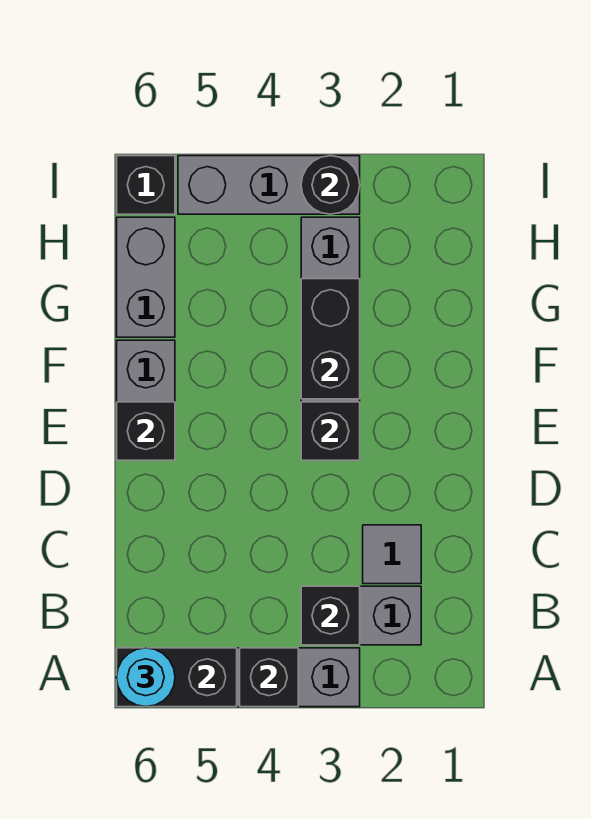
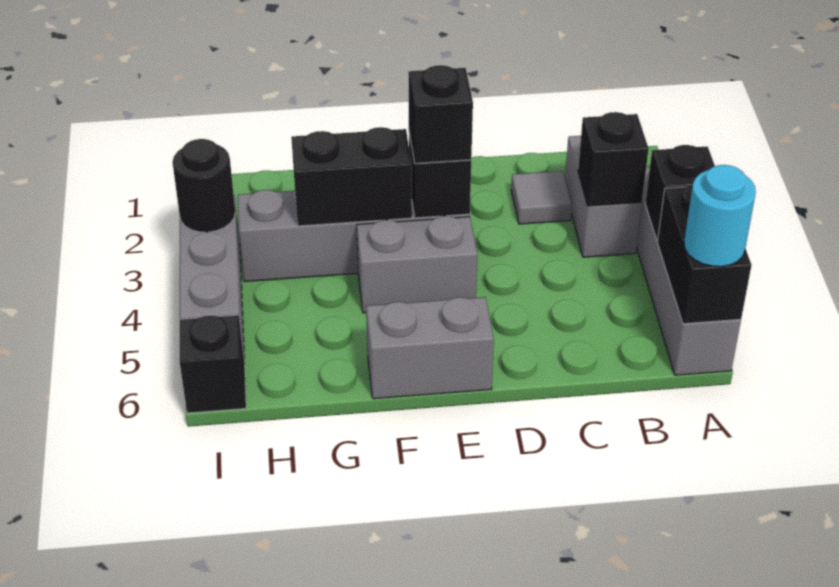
black brick E6 level 2 -> black brick E3 level 3
grey brick G6:H6 level 1 -> grey brick E4:F4 level 1

